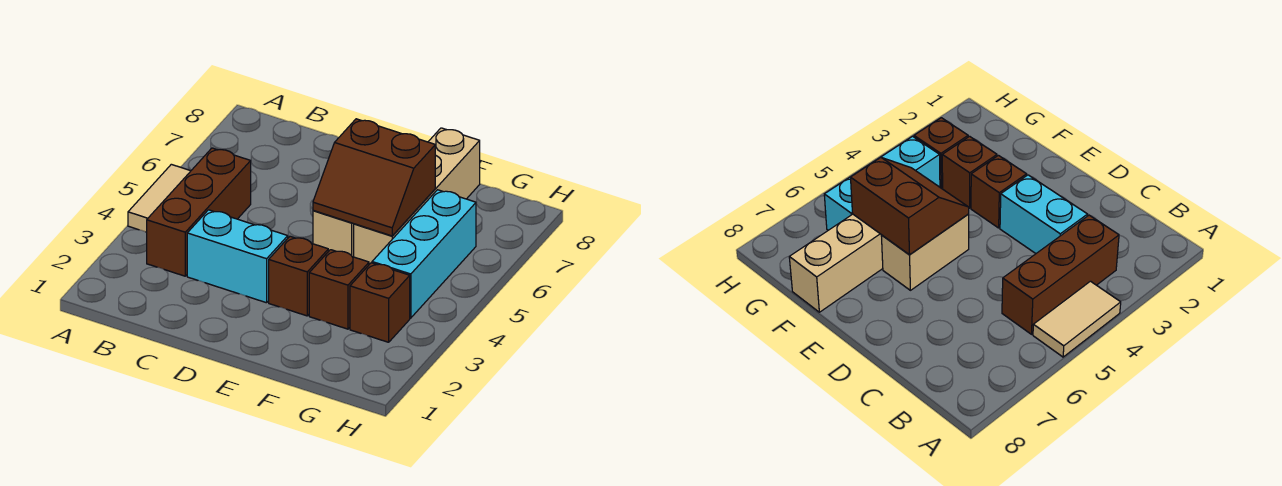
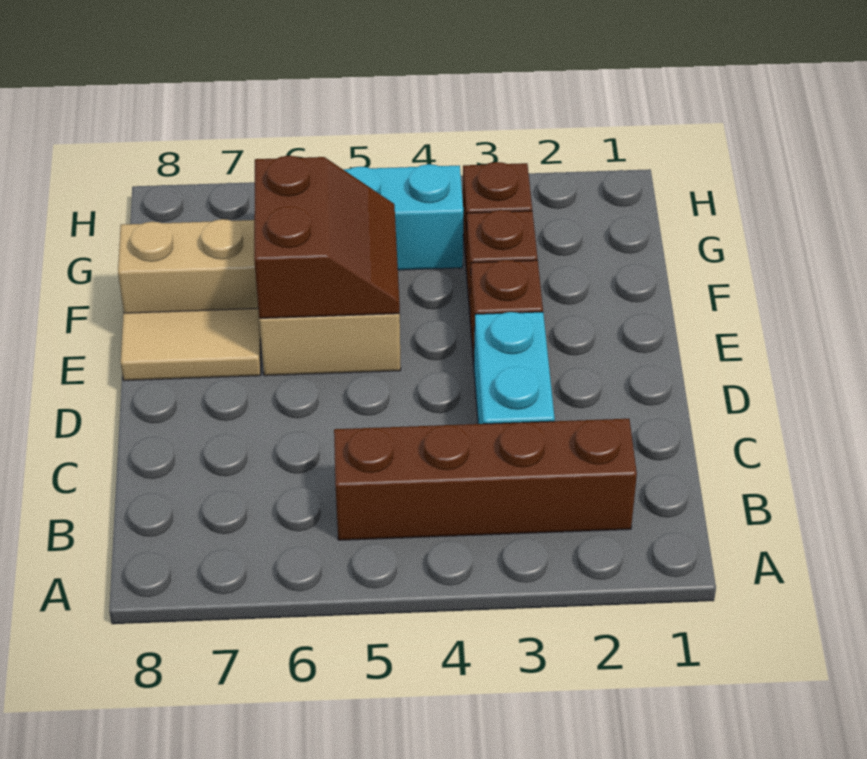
tan tile A4:A5 level 1 -> tan tile E7:E8 level 1
brown brick B3:B5 level 1 -> brown brick B2:B5 level 1

